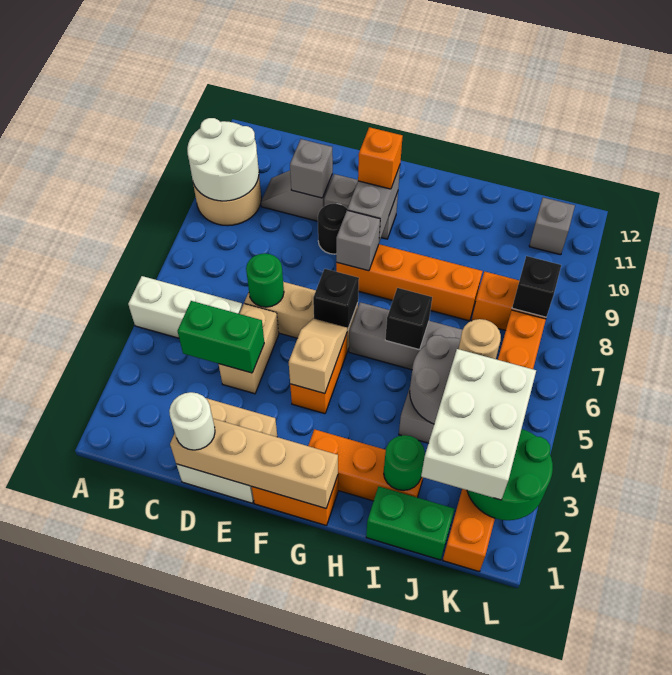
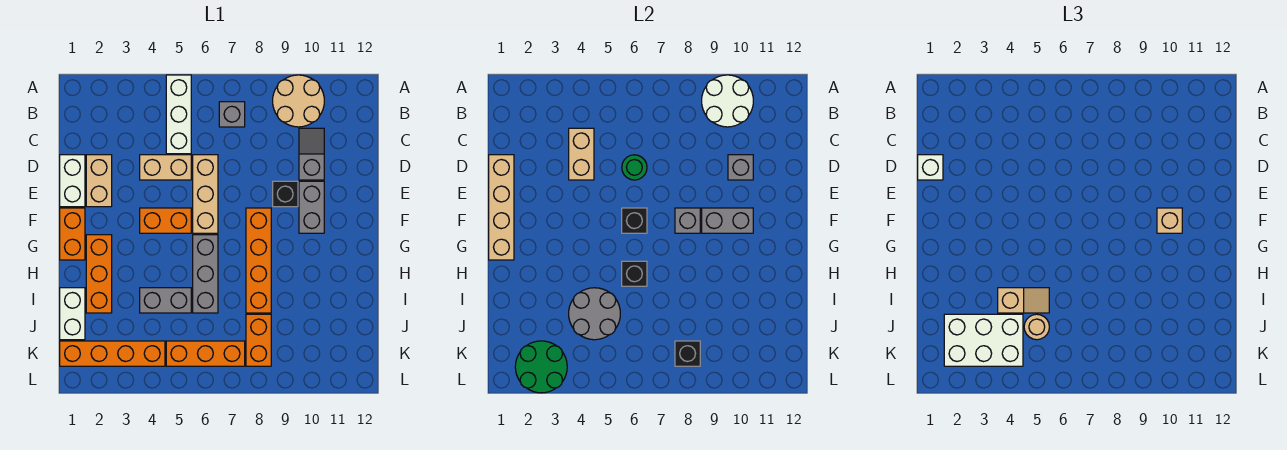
green brick C4:D4 level 2 -> tan brick C4:D4 level 2
white round brick D1 level 3 -> white brick D1 level 3
black round brick E9 level 1 -> black brick E9 level 1
tan slope F4:F5 level 2 top 4 -> tan slope I4:I5 level 3 top 4
orange brick F10 level 3 -> tan brick F10 level 3
green brick I1:J1 level 1 -> white brick I1:J1 level 1
green round brick I2 level 2 -> none
grey brick K11 level 1 -> grey brick B7 level 1

